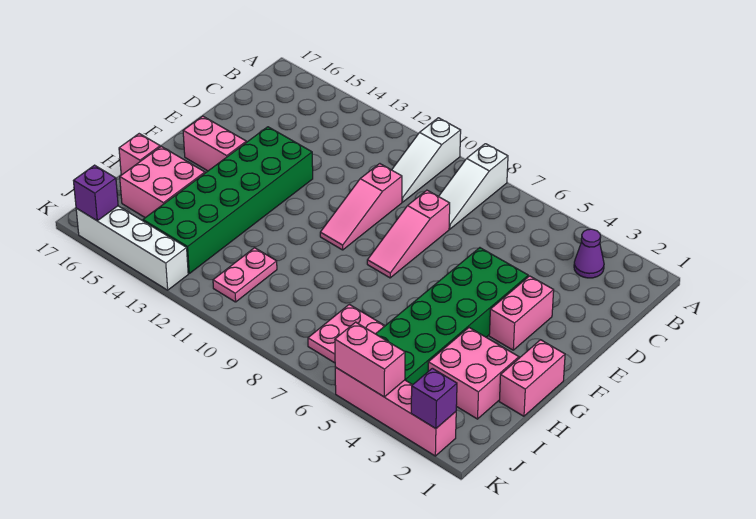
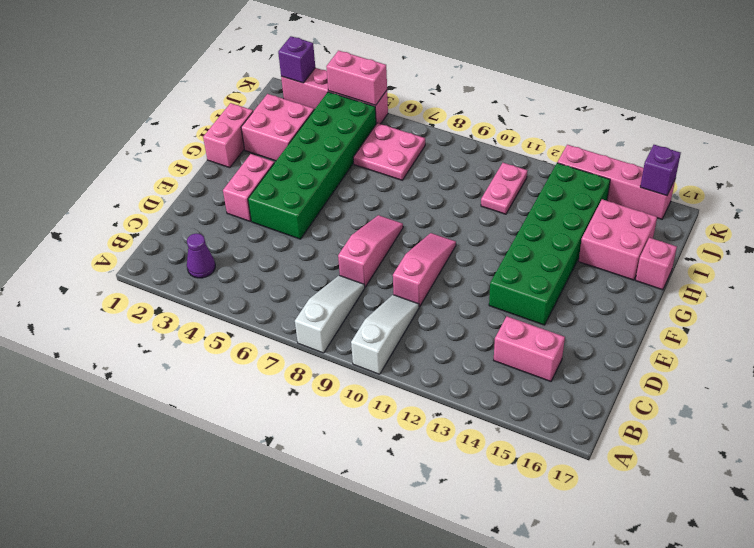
pink brick F15:F16 level 1 -> pink brick C14:C15 level 1
white brick K13:K16 level 1 -> pink brick K13:K16 level 1

